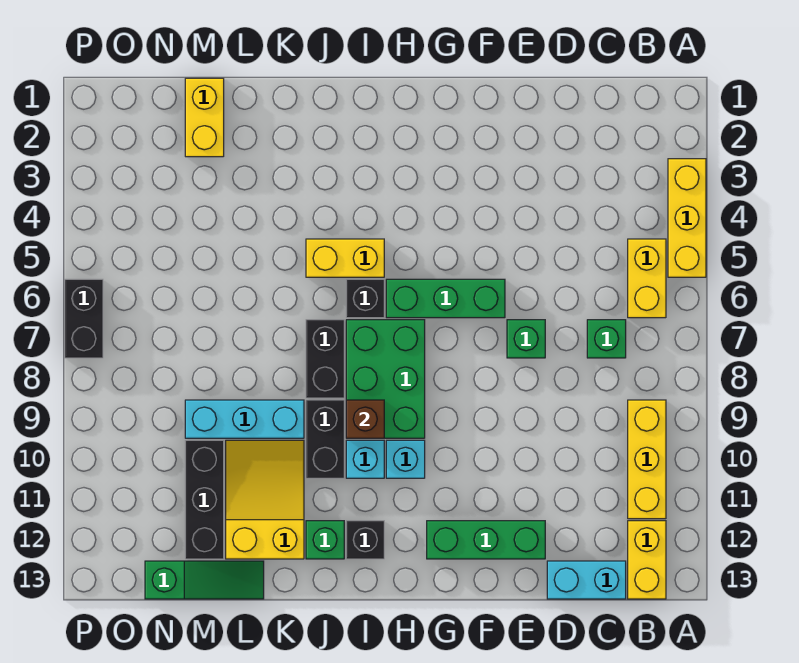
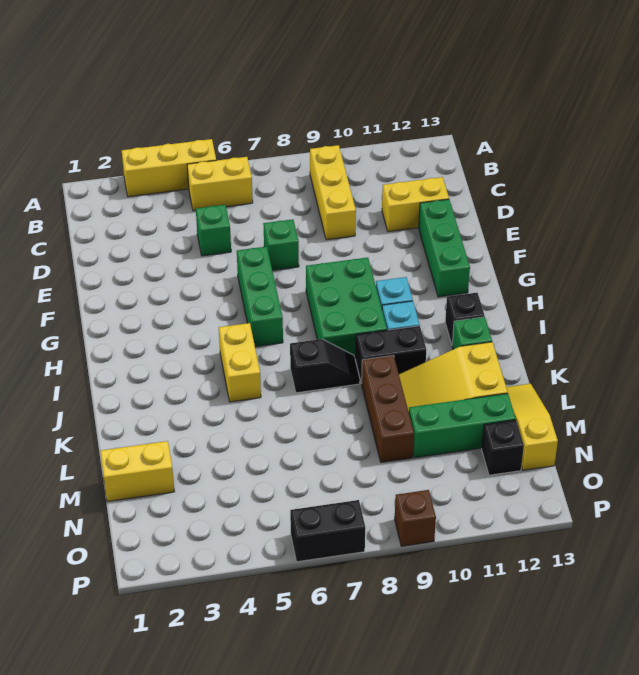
yellow brick B9:B11 level 1 -> yellow brick B9:D9 level 1
yellow brick B12:B13 level 1 -> yellow brick D11:D12 level 1
green brick C7 level 1 -> green brick D5 level 1
cyan brick C13:D13 level 1 -> none
green brick H7:I9 level 1 -> green brick G8:I9 level 1
black brick I6 level 1 -> black brick N12 level 1
brown brick I9 level 2 -> brown brick P9 level 1
black brick J7:J8 level 1 -> black slope J7:J8 level 1 top 7
cyan brick K9:M9 level 1 -> brown brick K9:M9 level 1
green slope L13:N13 level 1 top N -> yellow slope L13:N13 level 1 top N
black brick M10:M12 level 1 -> green brick M10:M12 level 1

